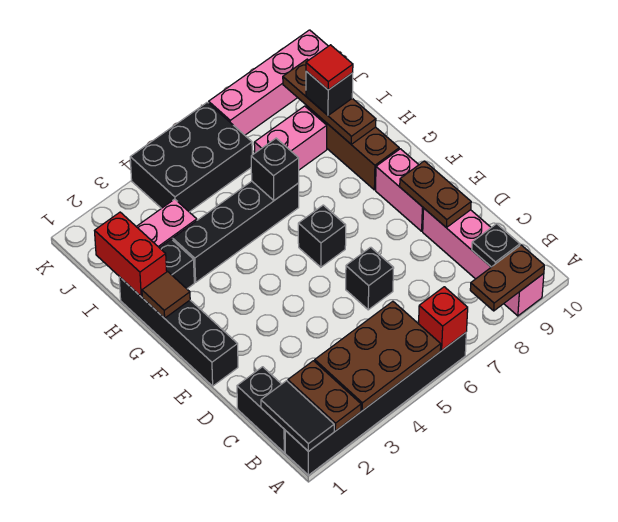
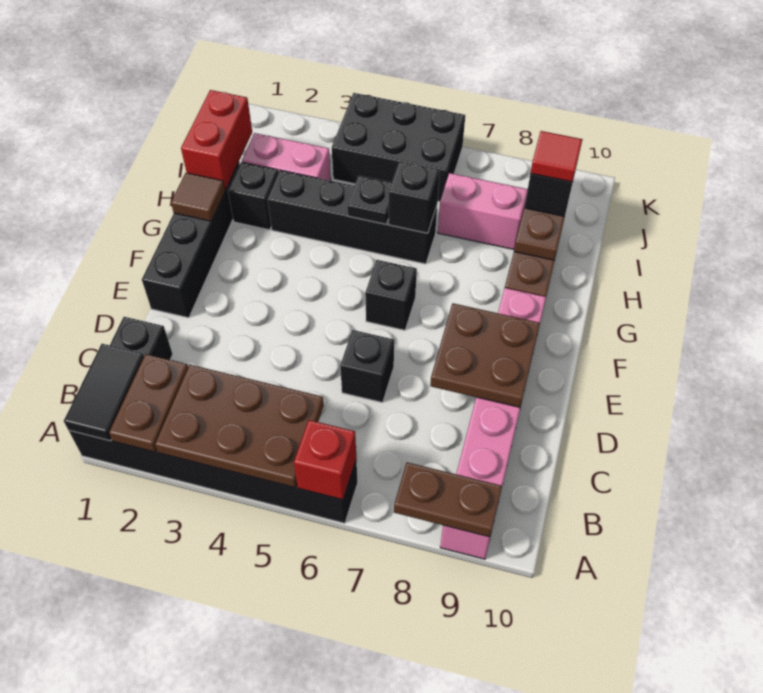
black plate B9 level 2 -> black plate H5 level 2
brown plate D9:E9 level 2 -> brown plate D8:E9 level 2
pink brick K7:K10 level 1 -> none

